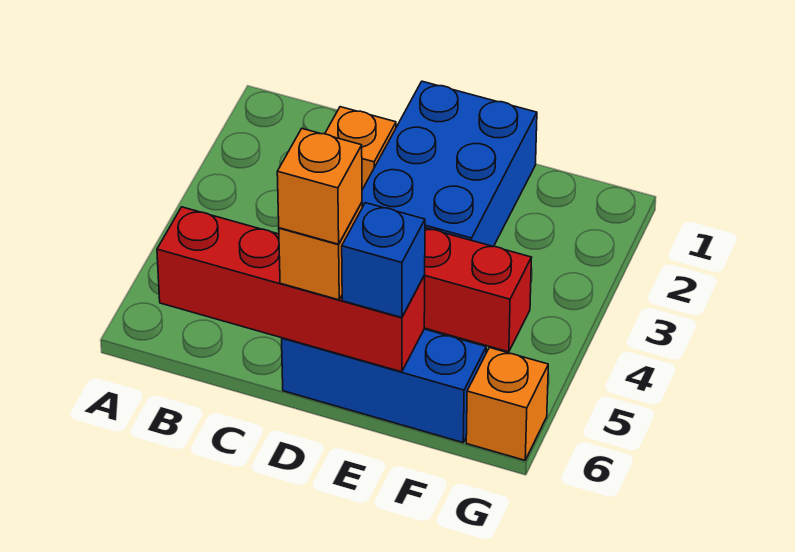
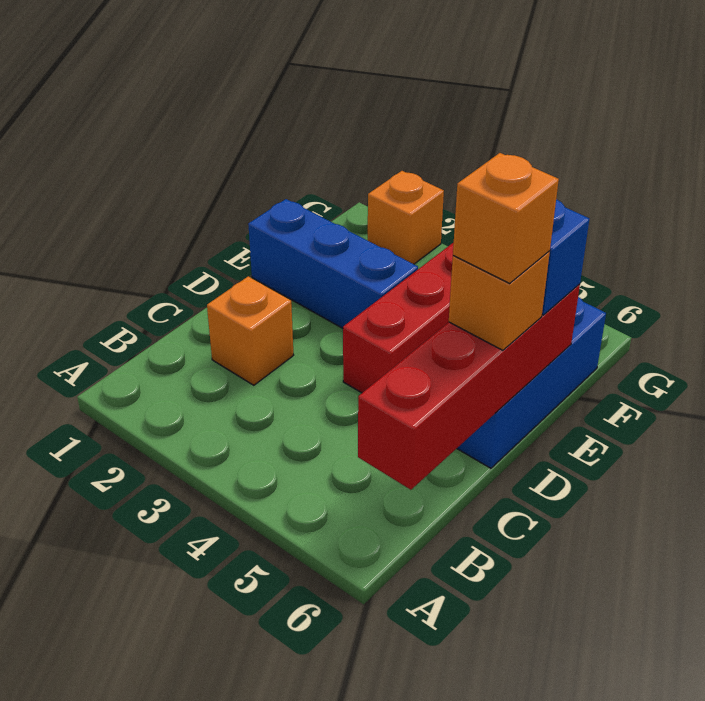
blue brick D1:E3 level 1 -> blue brick E1:E3 level 1
orange brick G6 level 1 -> orange brick G2 level 1

